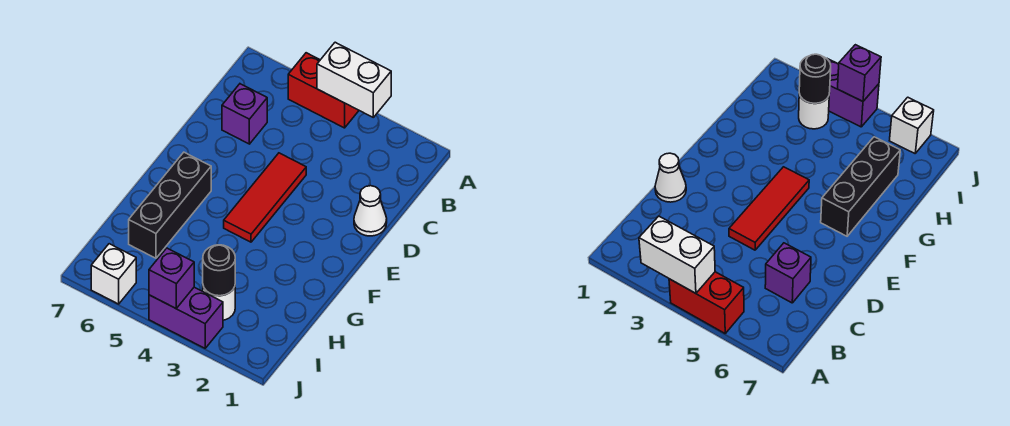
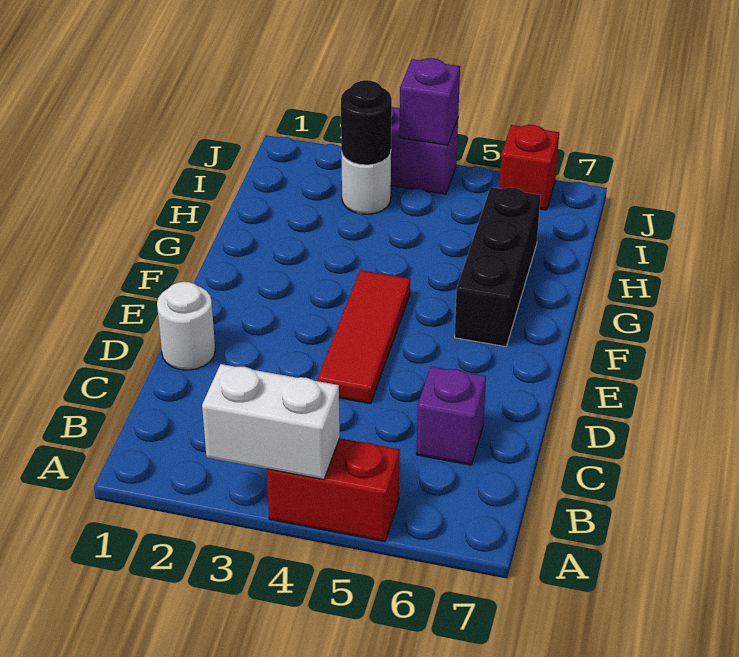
white cone D1 level 1 -> white round brick D1 level 1
white brick J6 level 1 -> red brick J6 level 1

